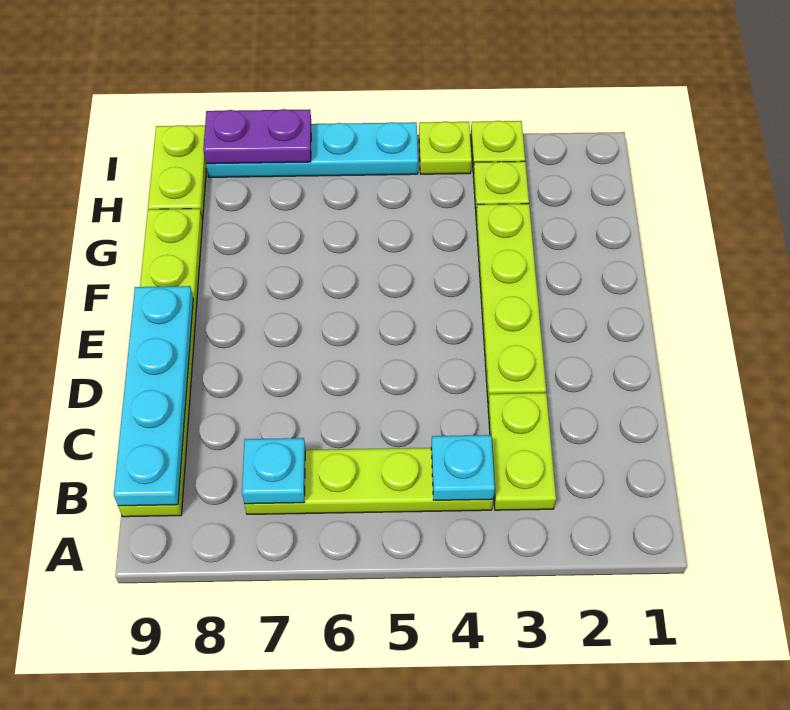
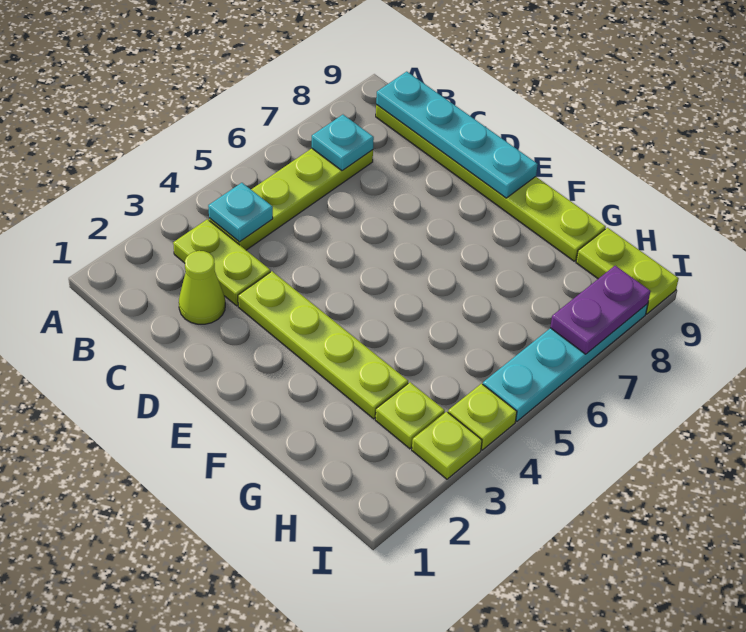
none -> lime cone C2 level 1

